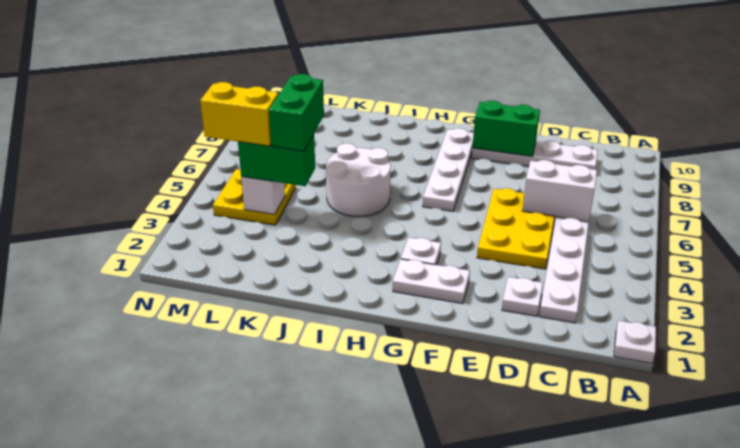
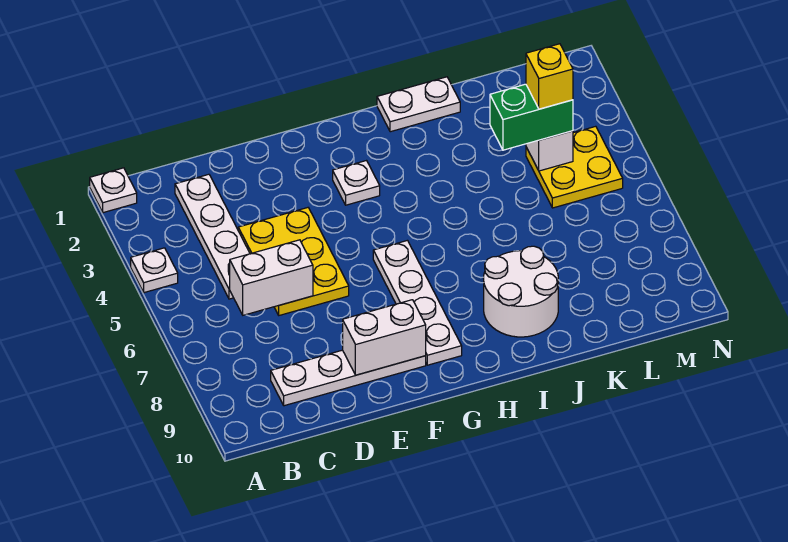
white plate D2 level 1 -> white plate A4 level 1
green brick E9:F9 level 2 -> white brick E9:F9 level 2
white plate F2:G2 level 1 -> white plate I1:J1 level 1
white round brick I5:J6 level 1 -> white round brick I8:J9 level 1
green brick K4:K5 level 4 -> none
yellow brick L4:M4 level 4 -> yellow brick L4 level 4

